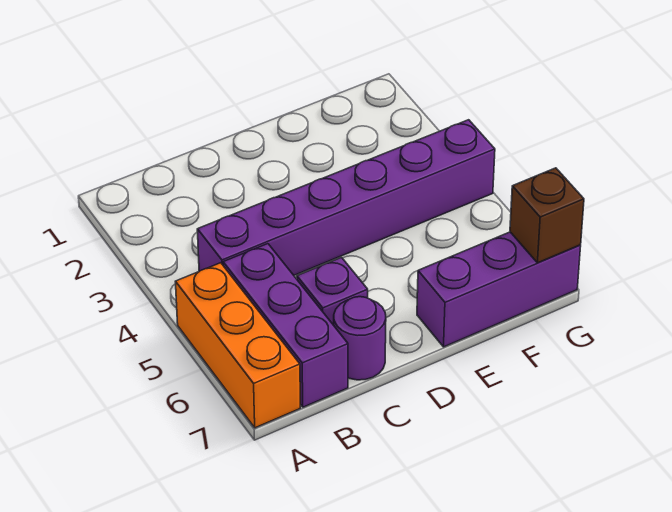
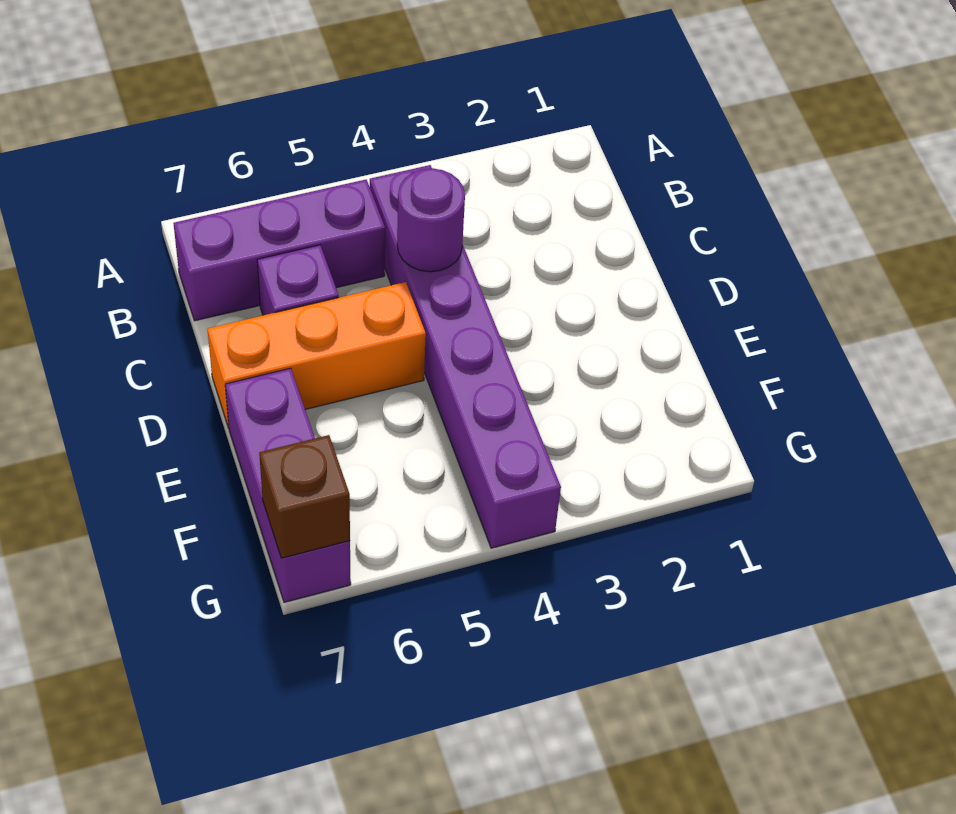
orange brick A5:A7 level 1 -> orange brick D5:D7 level 1
purple round brick C7 level 1 -> purple round brick C4 level 2

